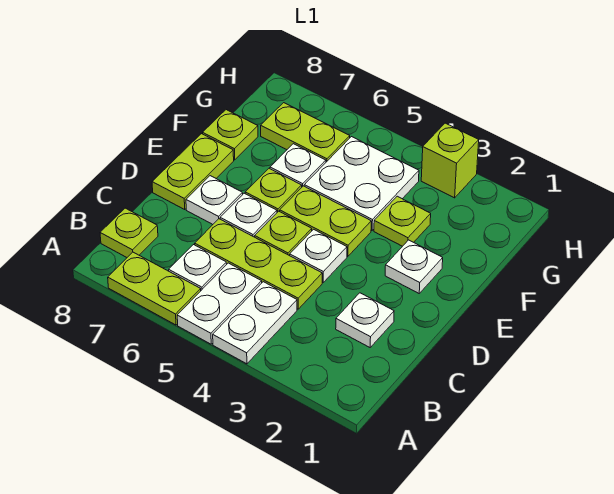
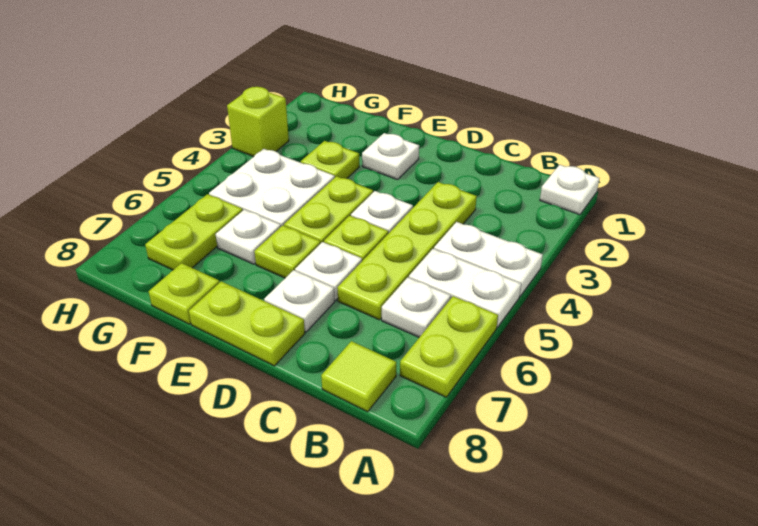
lime plate B8 level 1 -> lime tile B8 level 1
white plate C2 level 1 -> white plate A1 level 1
lime plate C4:C6 level 1 -> lime plate C3:C6 level 1

